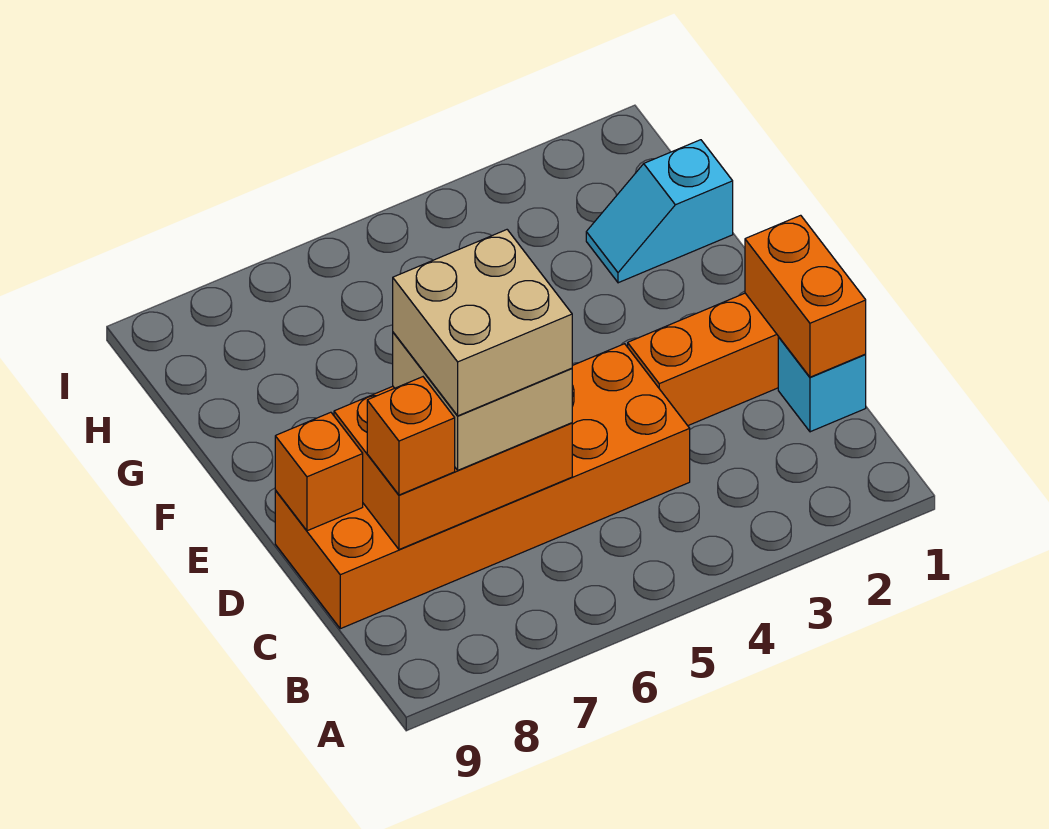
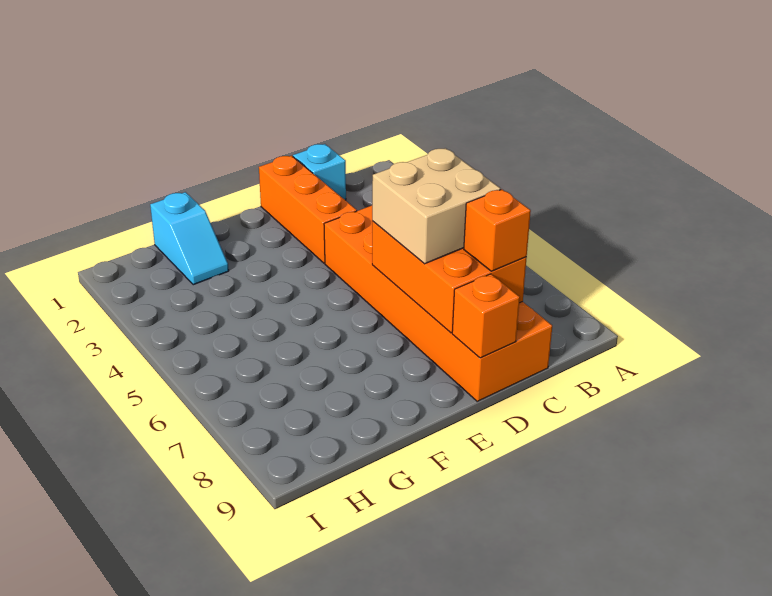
orange brick C1:D1 level 2 -> none
tan brick C6:D7 level 4 -> none

